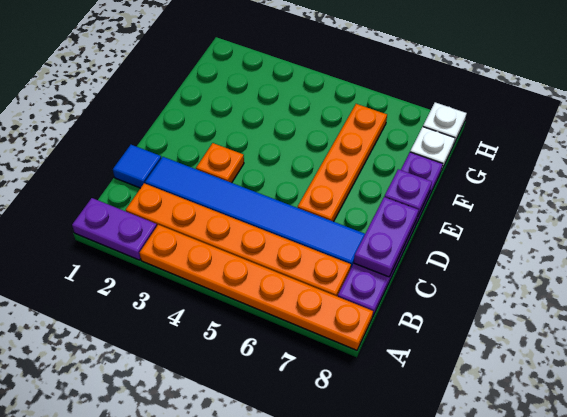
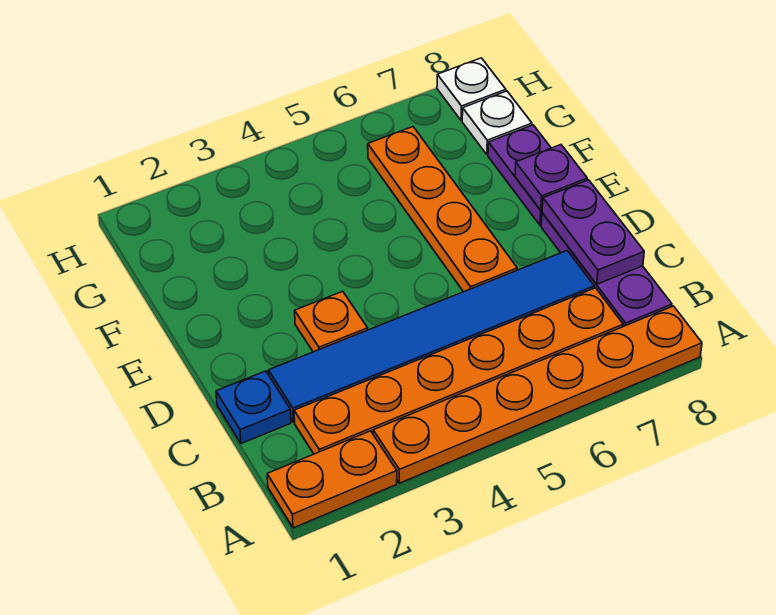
purple plate A1:A2 level 1 -> orange plate A1:A2 level 1
blue tile C1 level 1 -> blue plate C1 level 1

